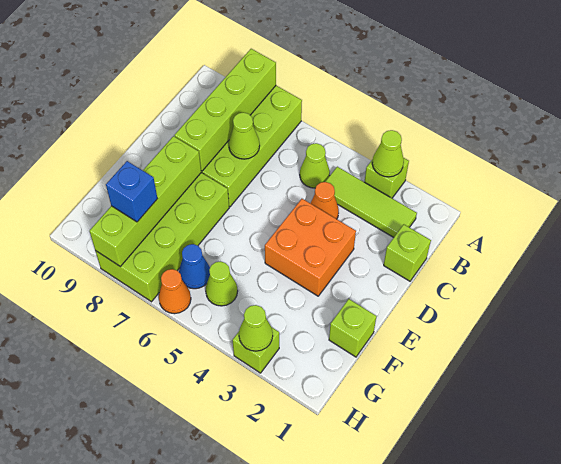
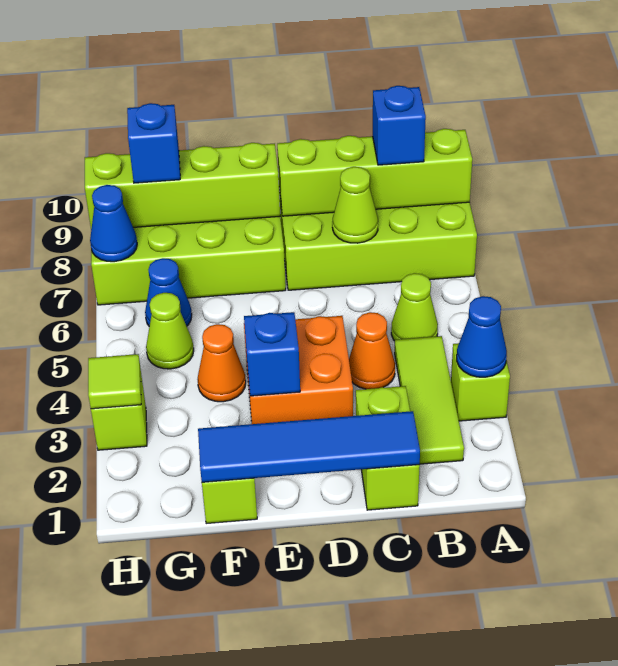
lime cone A3 level 2 -> blue cone A3 level 2
none -> blue brick B8 level 3
lime brick C1 level 1 -> lime brick C1:C2 level 1
none -> blue tile C1:F1 level 2
none -> blue brick E3 level 2
lime cone H3 level 2 -> lime tile H3 level 2
orange cone H6 level 1 -> orange cone F4 level 1
none -> blue cone H7 level 2

